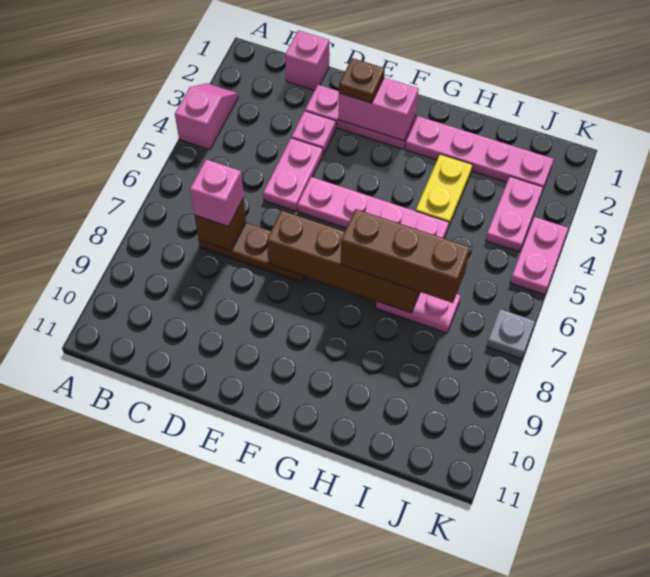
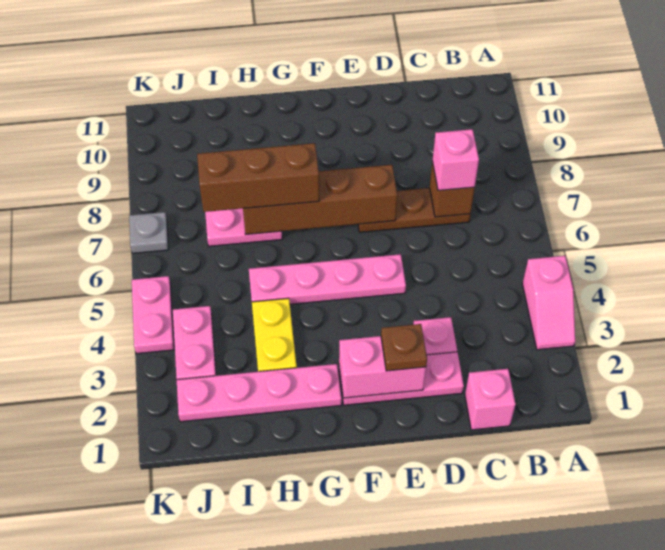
pink plate D4:D5 level 1 -> none

